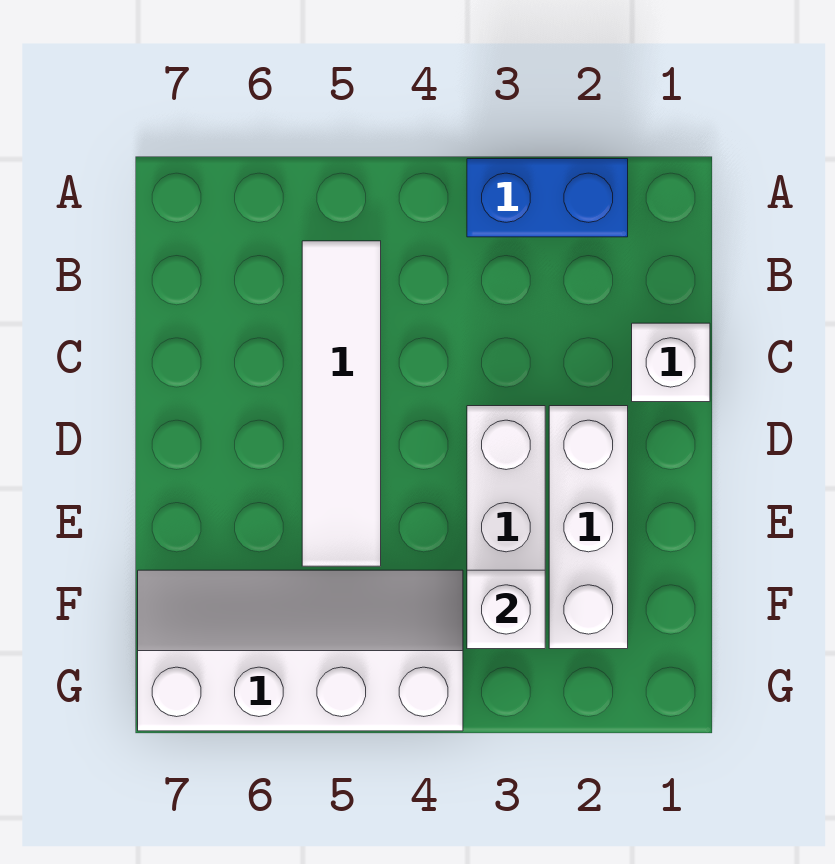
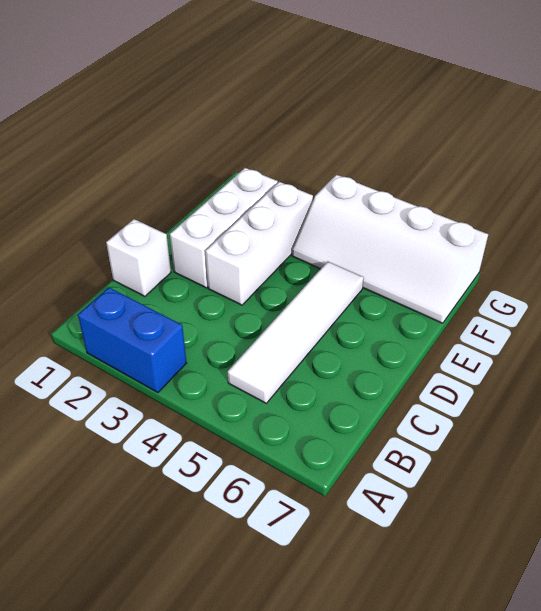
white brick F3 level 2 -> none

